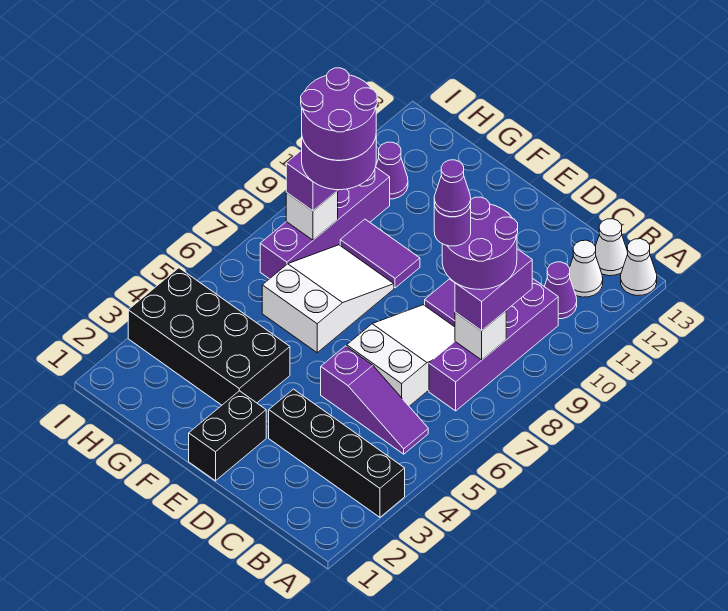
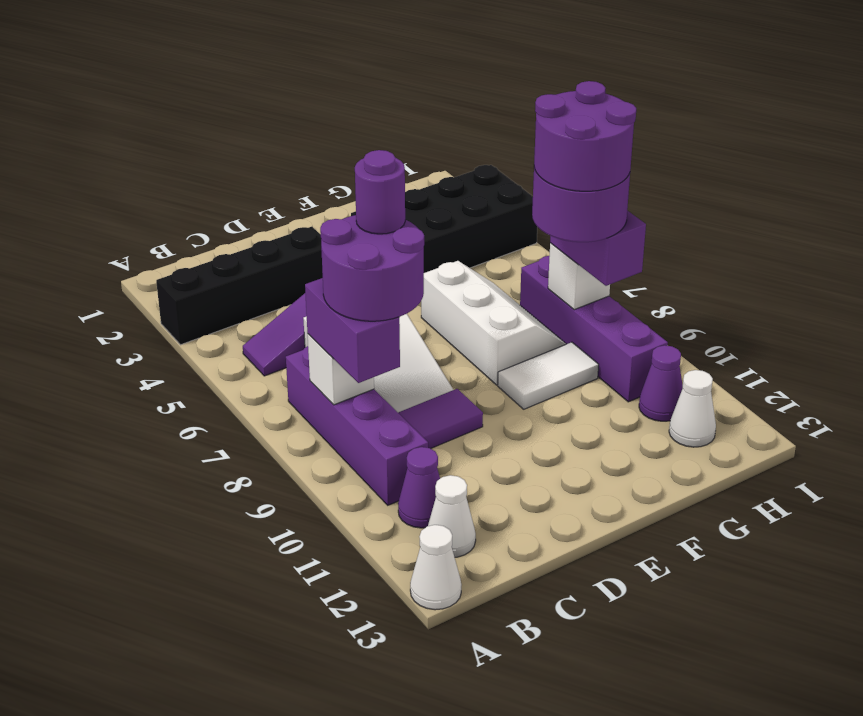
white cone B13 level 1 -> white cone H12 level 1
purple cone C8 level 6 -> none
black brick E1:E2 level 1 -> none
white slope F6:G8 level 1 top 6 -> white slope F6:G8 level 1 top F
purple tile F9:G9 level 1 -> white tile F9:G9 level 1

